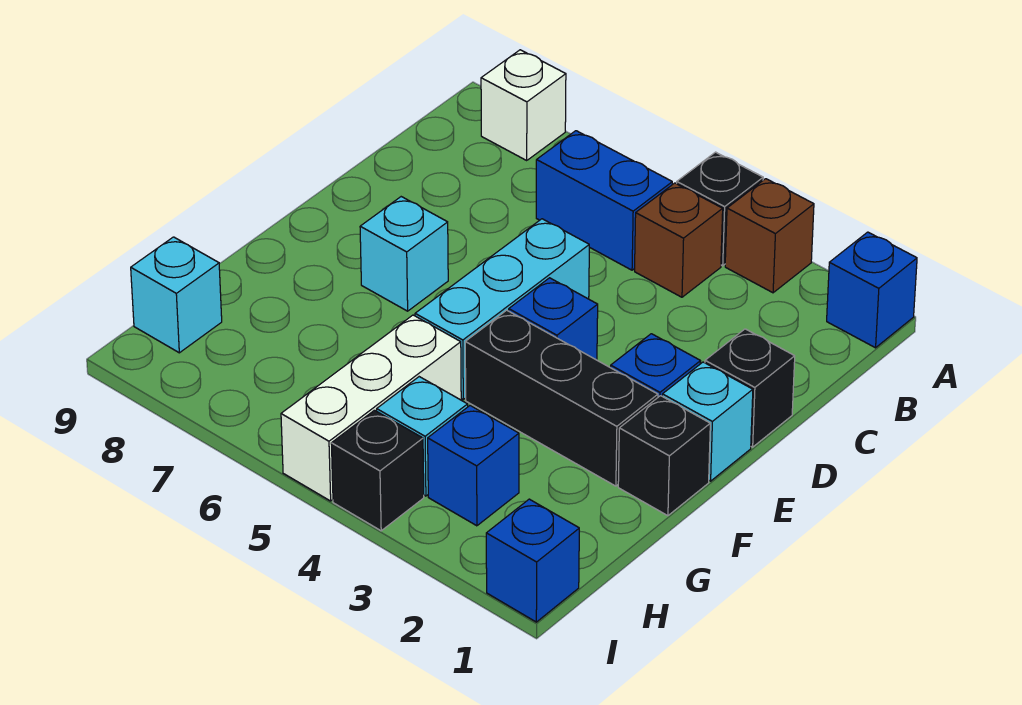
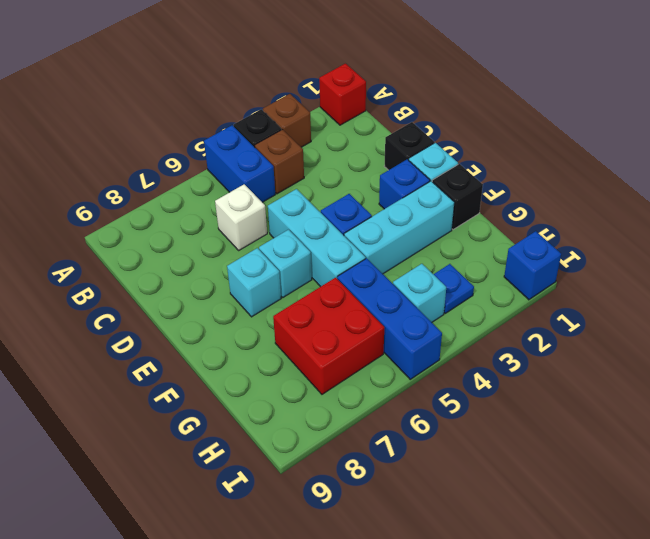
blue brick A1 level 1 -> red brick A1 level 1
white brick A8 level 1 -> white brick C6 level 1
blue brick B5:B6 level 1 -> blue brick A5:B5 level 1
black brick F2:F4 level 1 -> cyan brick F2:F4 level 1
white brick G5:I5 level 1 -> blue brick G5:I5 level 1
none -> red brick G6:H7 level 1
blue brick H3 level 1 -> blue plate H3 level 1
cyan brick H9 level 1 -> cyan brick E6 level 1
black brick I4 level 1 -> none

